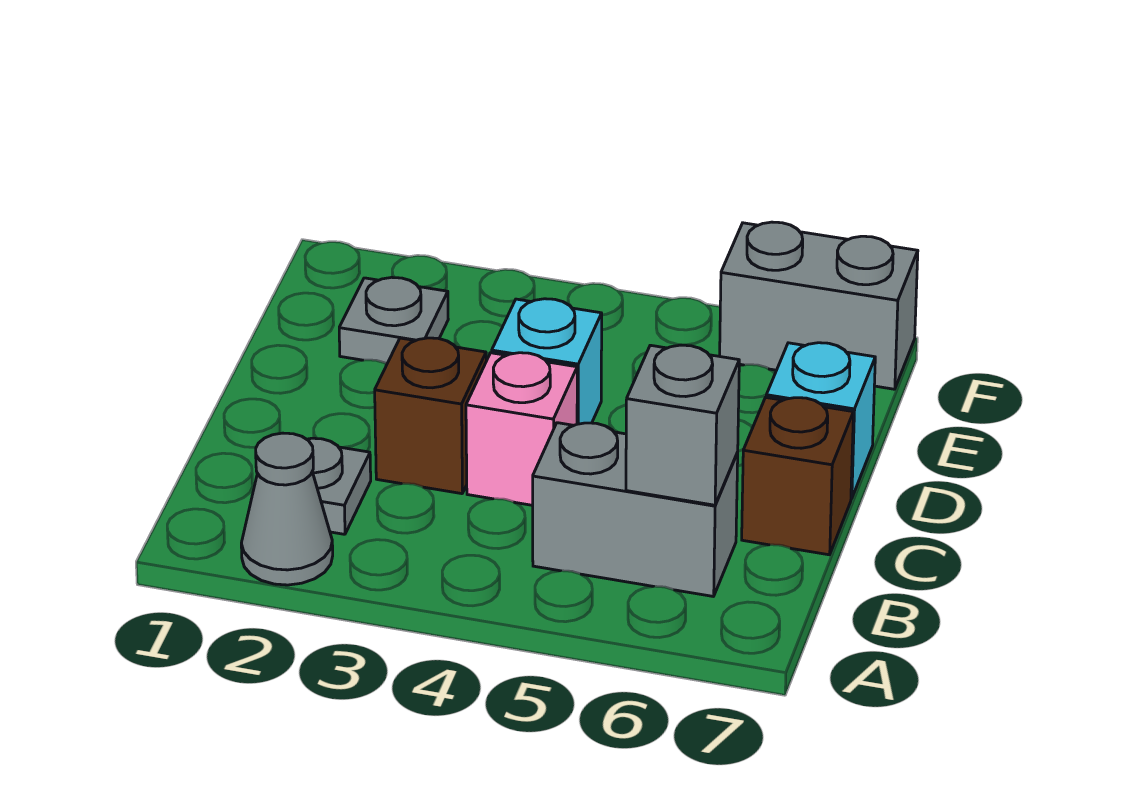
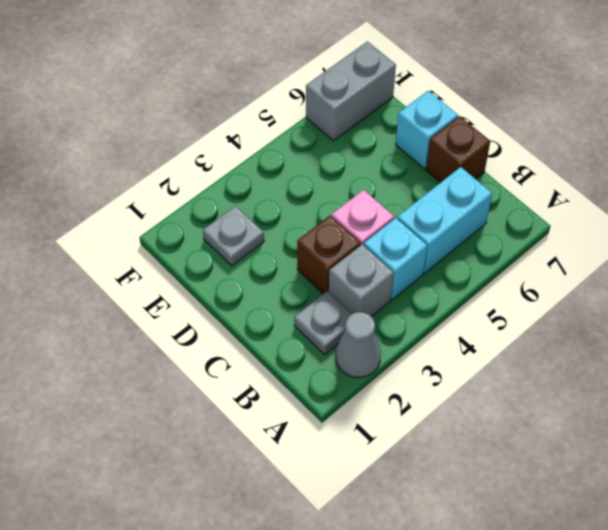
grey brick B5:B6 level 1 -> cyan brick B5:B6 level 1
grey brick B6 level 2 -> grey brick B3 level 1
cyan brick D4 level 1 -> cyan brick B4 level 1

